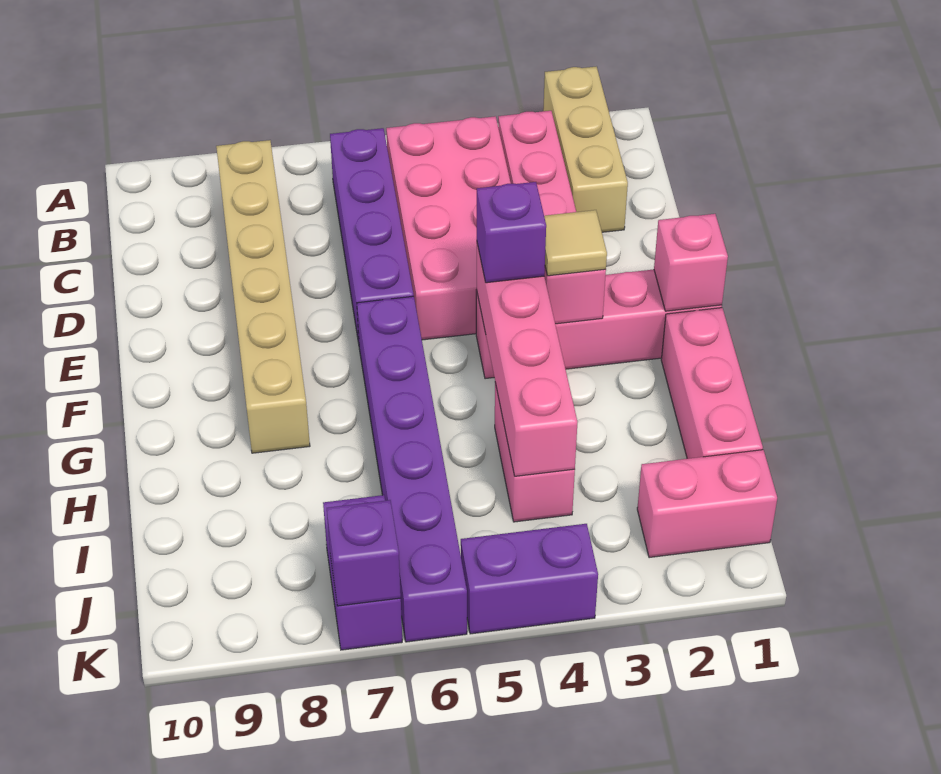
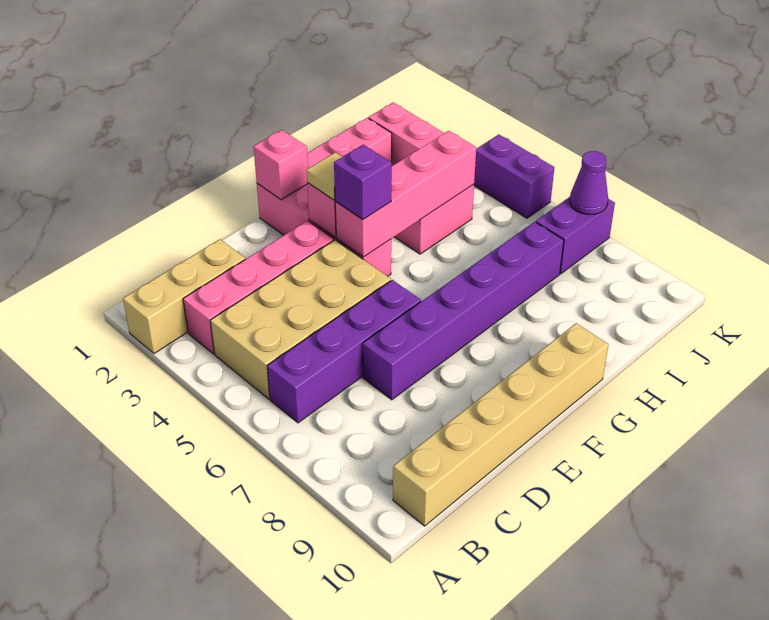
pink brick B4:E5 level 1 -> tan brick B4:E5 level 1
tan brick B8:G8 level 1 -> tan brick B10:G10 level 1
purple brick F6:K6 level 1 -> purple brick D7:I7 level 1
purple brick K7 level 2 -> purple cone K7 level 2

